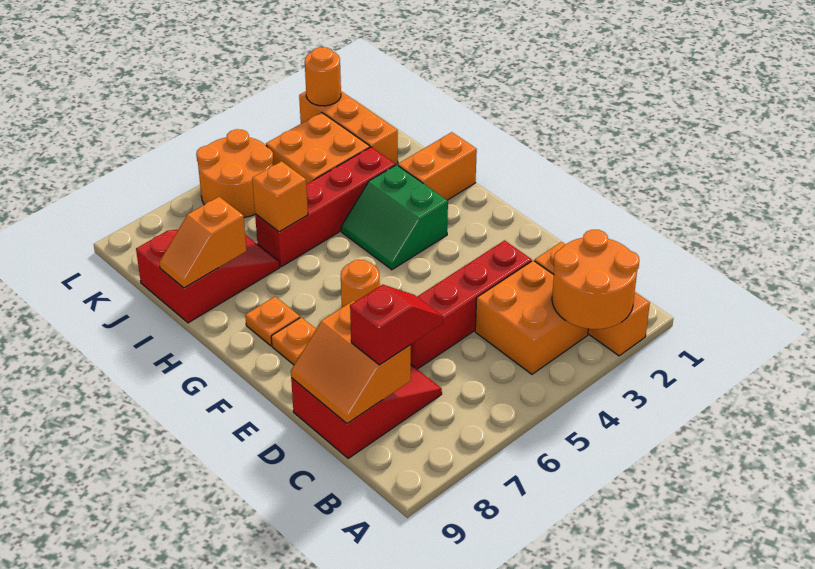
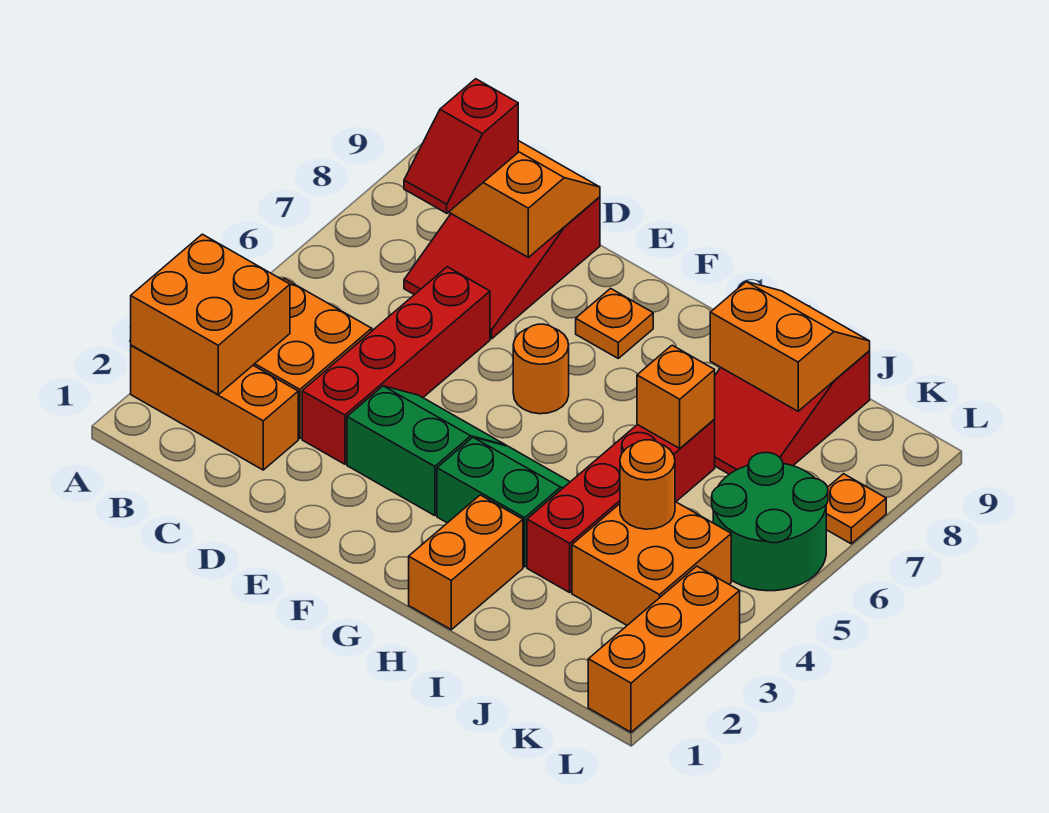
orange round brick A2:B3 level 2 -> orange brick A2:B3 level 2
none -> green slope E3:F4 level 1 top 3
orange plate G8 level 1 -> orange plate L7 level 1
orange slope I8:I9 level 2 top 8 -> orange slope I8:J9 level 2 top 8
orange brick J2:L2 level 1 -> orange brick L1:L3 level 1
orange round brick K5:L6 level 1 -> green round brick K5:L6 level 1
orange round brick L2 level 2 -> orange round brick J4 level 2

